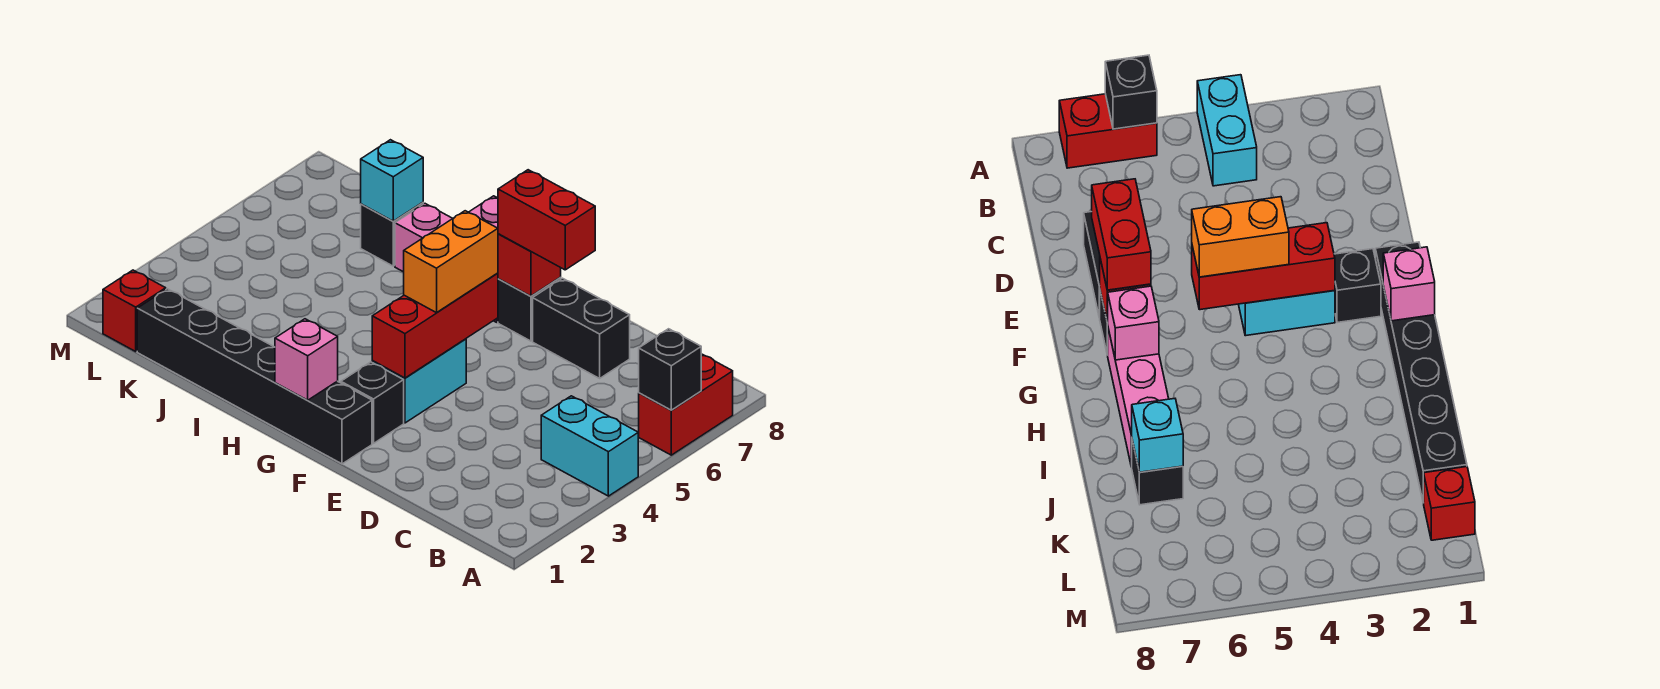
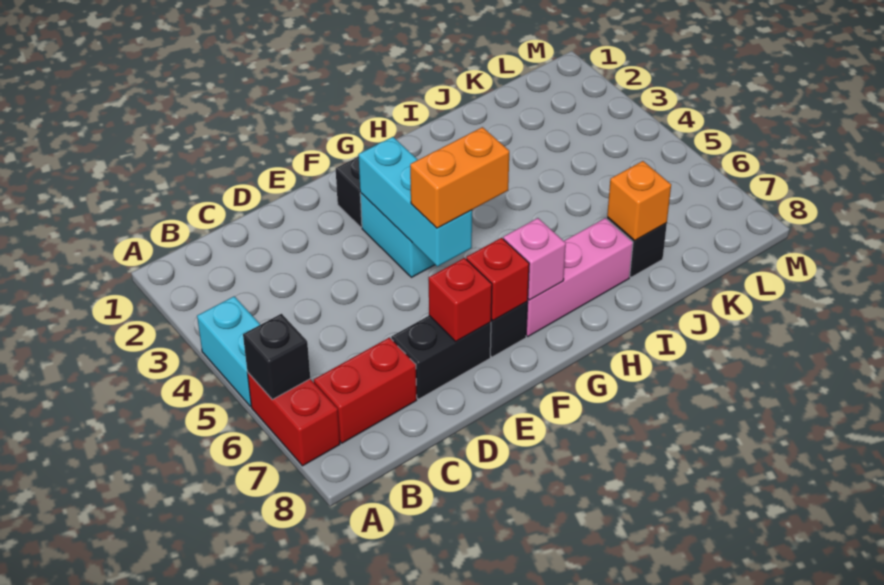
cyan brick A4:B4 level 1 -> cyan brick A4:A5 level 1
red brick E7:F7 level 3 -> red brick B7:C7 level 1
black brick F1:K1 level 1 -> none
red brick F3:F5 level 2 -> cyan brick F3:F5 level 2
orange brick F4:F5 level 3 -> orange brick F5:G5 level 3
pink brick G1 level 2 -> none
cyan brick J7 level 2 -> orange brick J7 level 2
red brick L1 level 1 -> red brick E7 level 2

